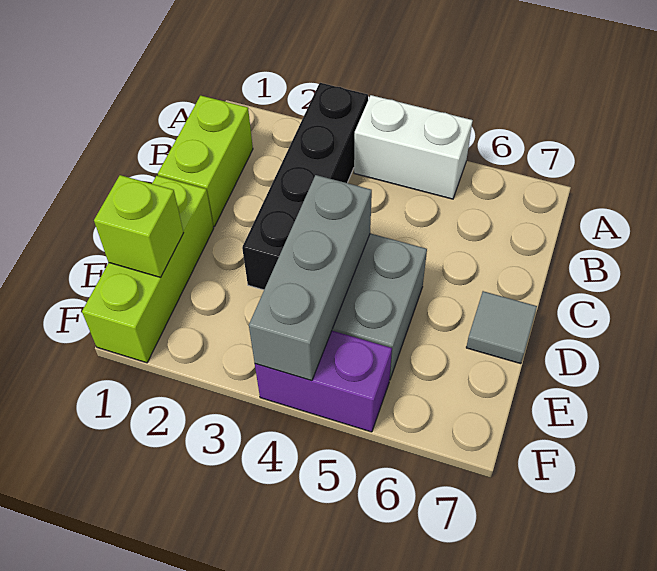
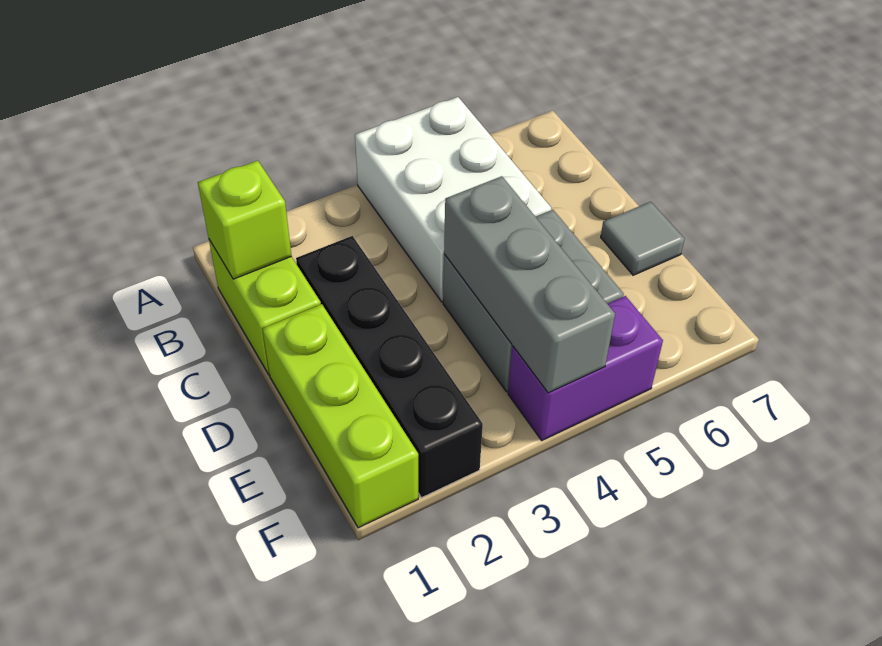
black brick A3:D3 level 1 -> black brick C2:F2 level 1
white brick A4:A5 level 1 -> white brick A4:C5 level 1
lime brick E1 level 2 -> lime brick B1 level 2

